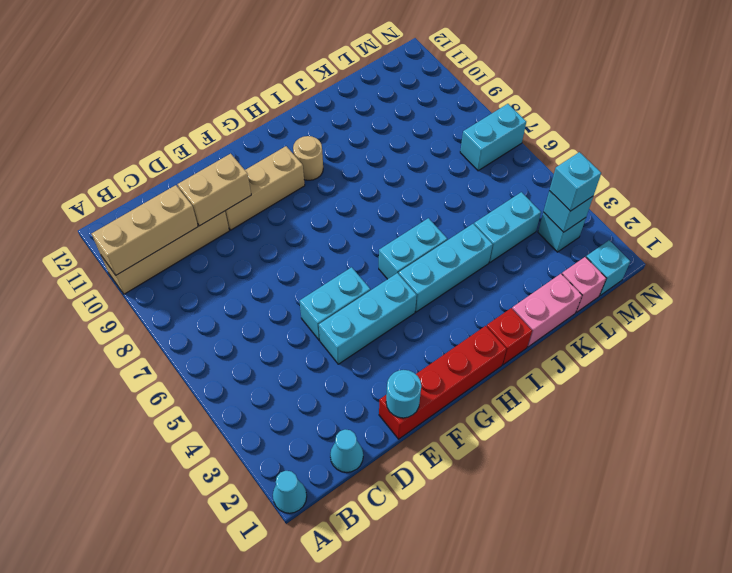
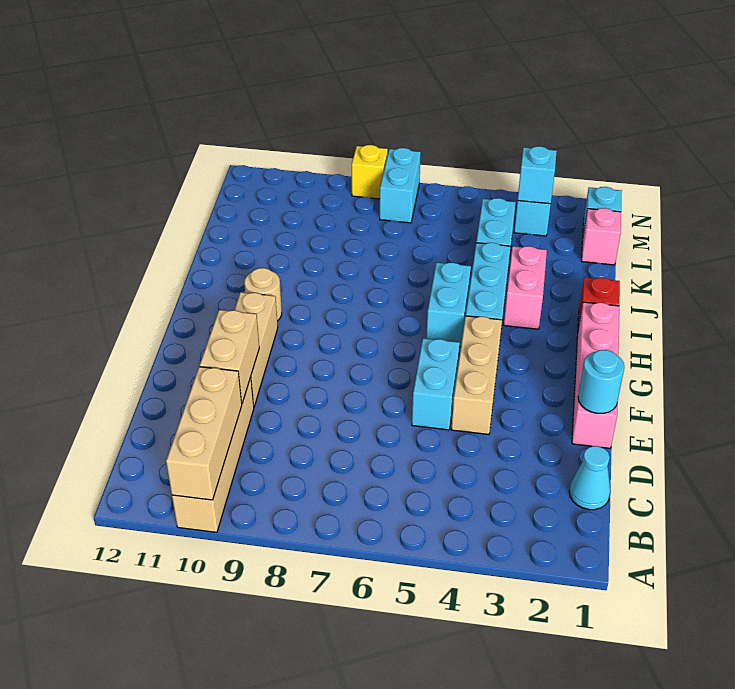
cyan cone A1 level 1 -> none
red brick E1:H1 level 1 -> pink brick E1:H1 level 1
cyan brick E4:G4 level 1 -> tan brick E4:G4 level 1
pink brick J1:K1 level 1 -> pink brick I3:J3 level 1
cyan brick M3 level 3 -> none
none -> yellow brick N8 level 1

